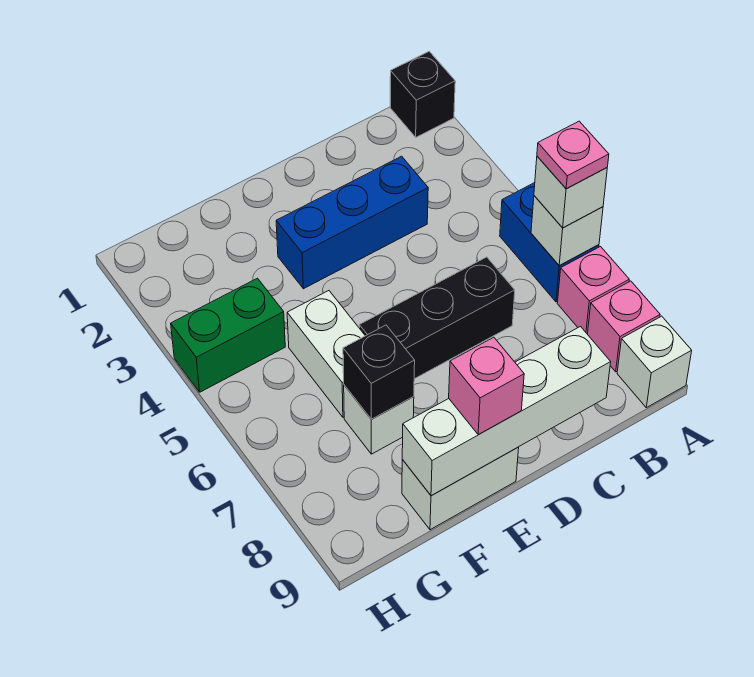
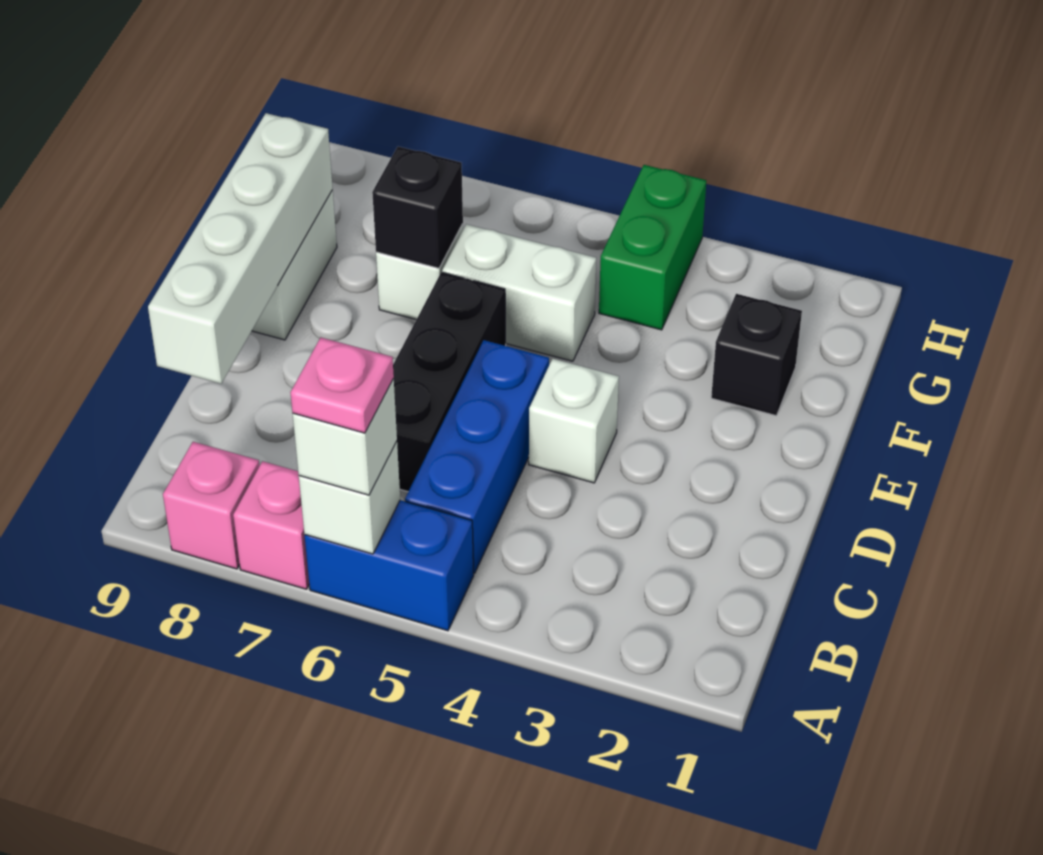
black brick A1 level 1 -> black brick F2 level 1
white brick A9 level 1 -> white brick D4 level 1
blue brick C3:E3 level 1 -> blue brick B5:D5 level 1
pink brick E9 level 3 -> none

